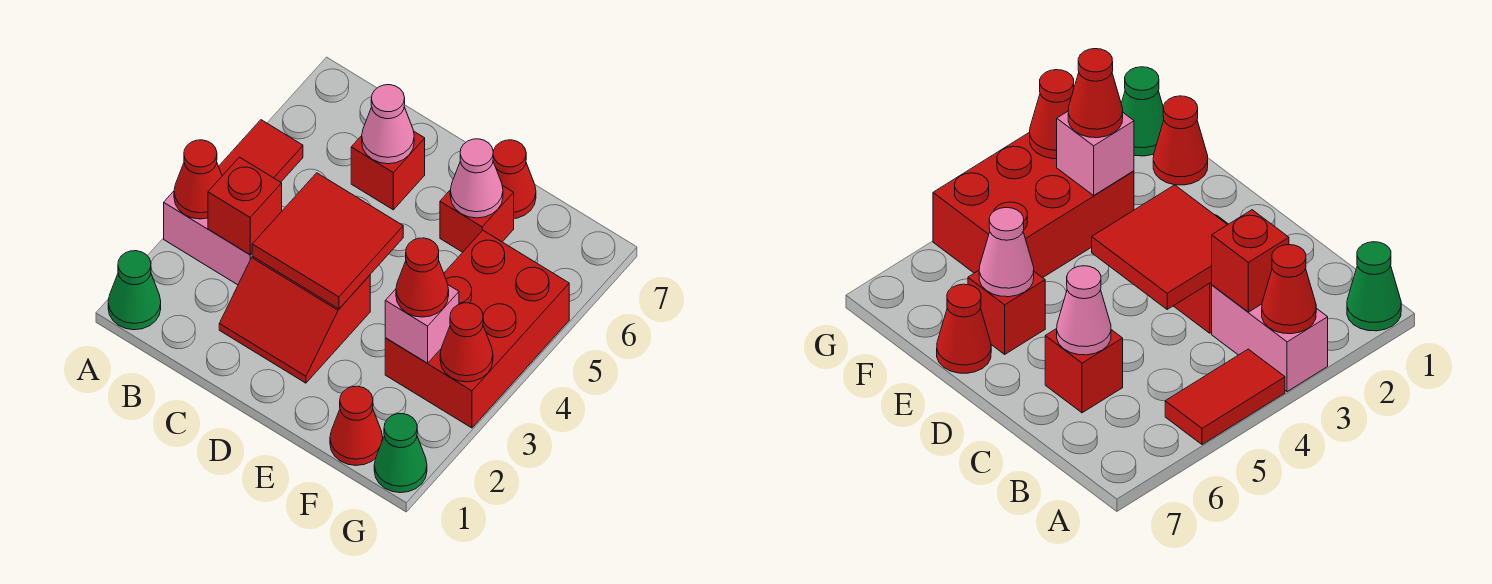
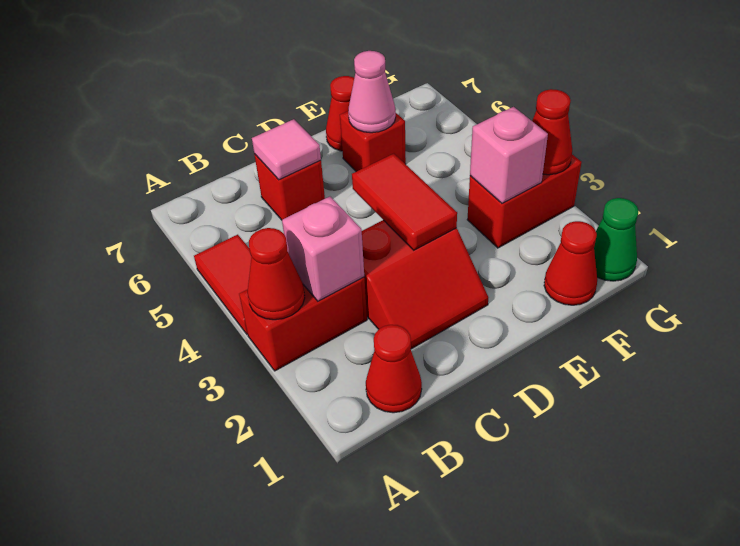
green cone A1 level 1 -> none
pink brick A3:B3 level 1 -> red brick A3:B3 level 1
red brick B3 level 2 -> pink brick B3 level 2
red tile C3:D4 level 2 -> red tile D3:D4 level 2
pink cone C6 level 2 -> pink tile C6 level 2
red brick F3:G5 level 1 -> red brick F3:G3 level 1
red cone F3 level 3 -> red cone B1 level 1

